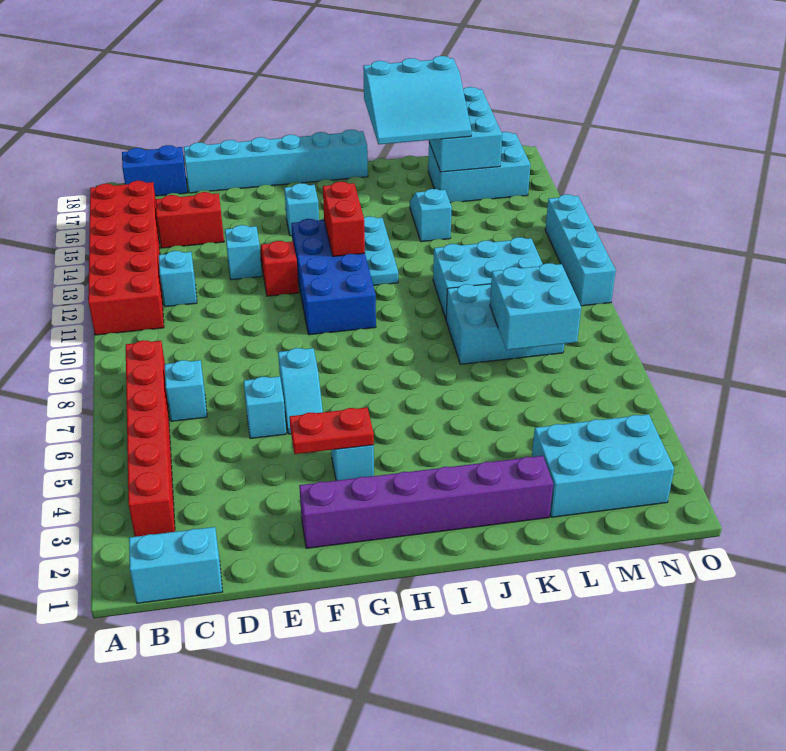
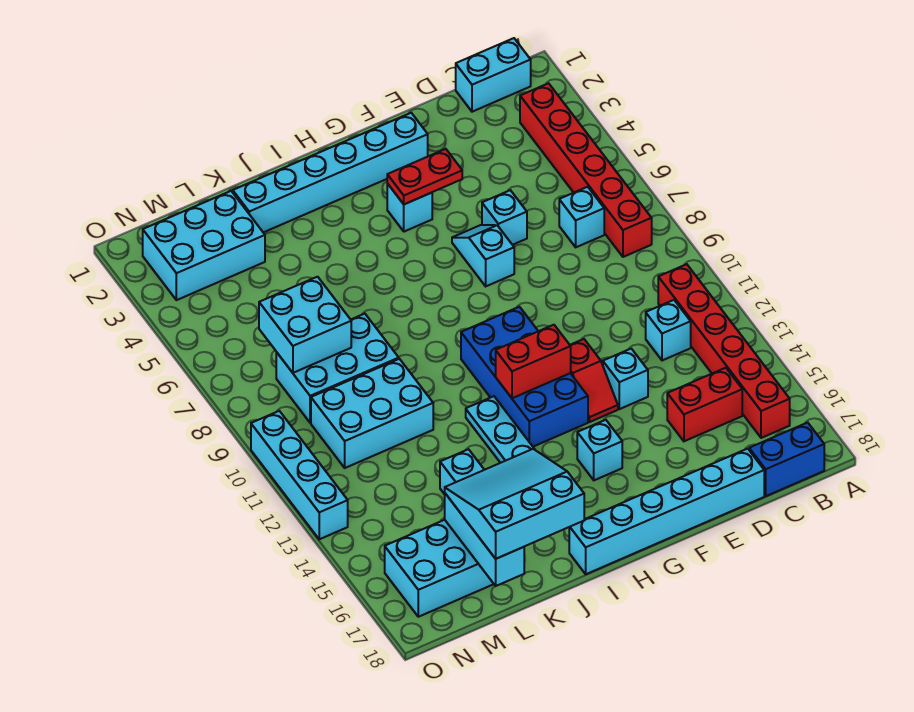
red brick A11:B16 level 1 -> red brick B11:B16 level 1
purple brick F2:K2 level 1 -> cyan brick F2:K2 level 1
red brick H12:H13 level 2 -> red brick G12:H12 level 2
cyan brick L16:M18 level 2 -> cyan brick L16:L18 level 2

